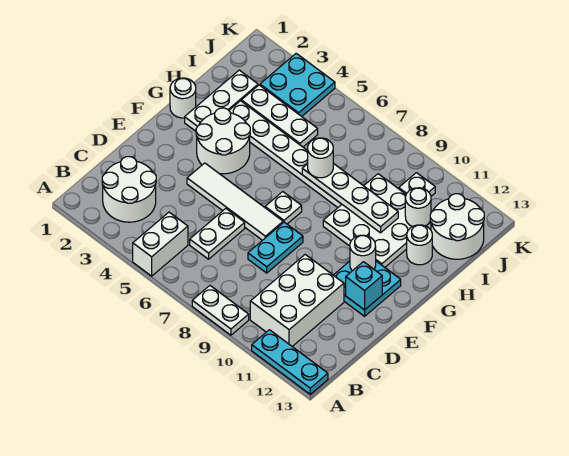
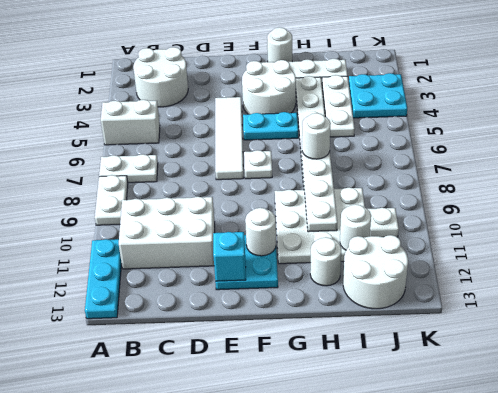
white plate C6:D6 level 1 -> white plate A7:B7 level 1
cyan plate D8:E8 level 1 -> cyan plate F5:G5 level 1

